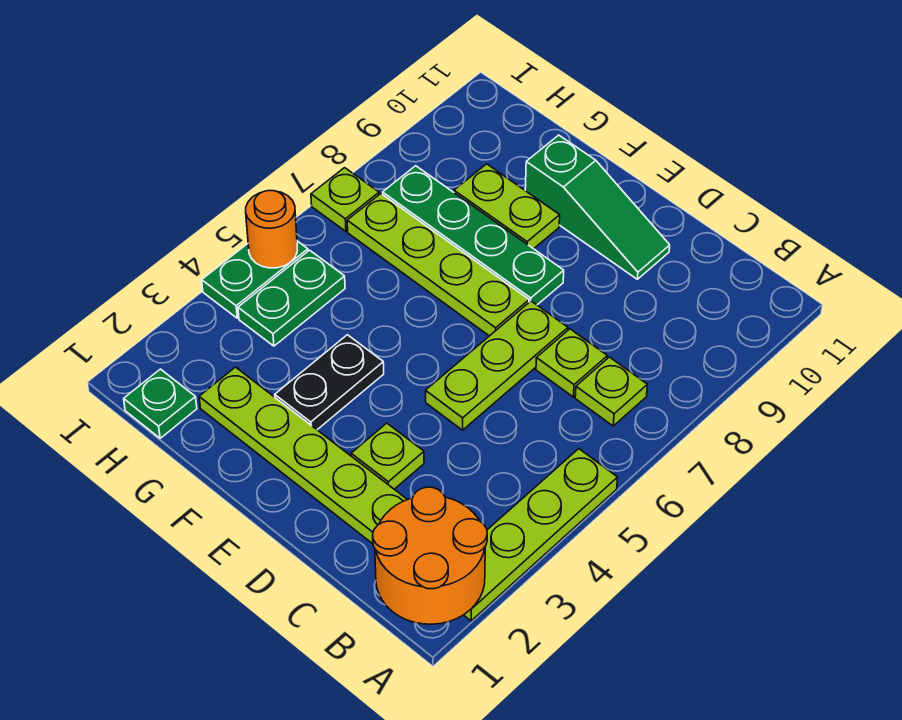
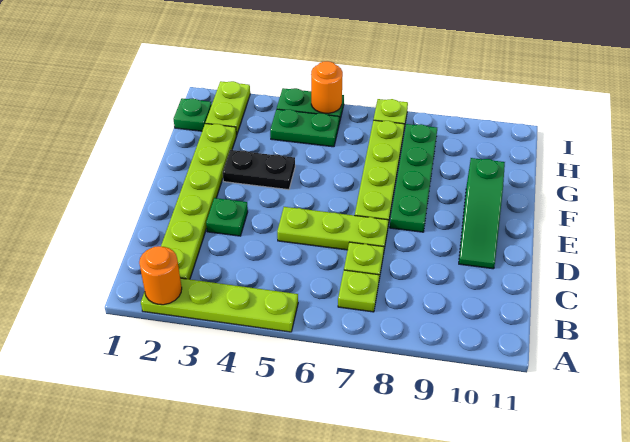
orange round brick A1:B2 level 2 -> orange round brick A2 level 2
lime plate D3 level 1 -> green plate D3 level 1
lime plate F9:G9 level 1 -> lime plate H2:I2 level 1

